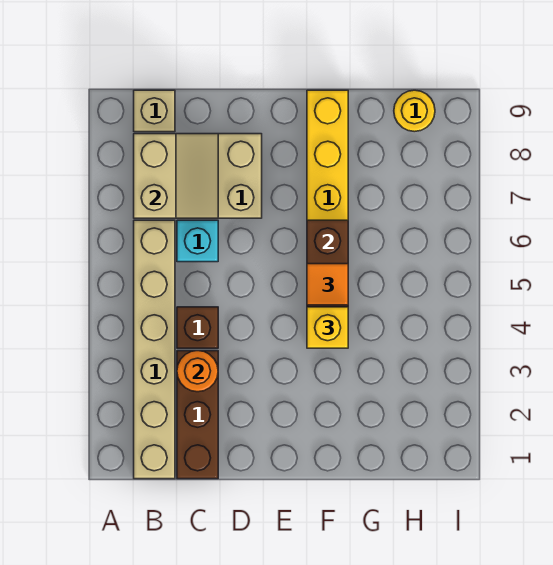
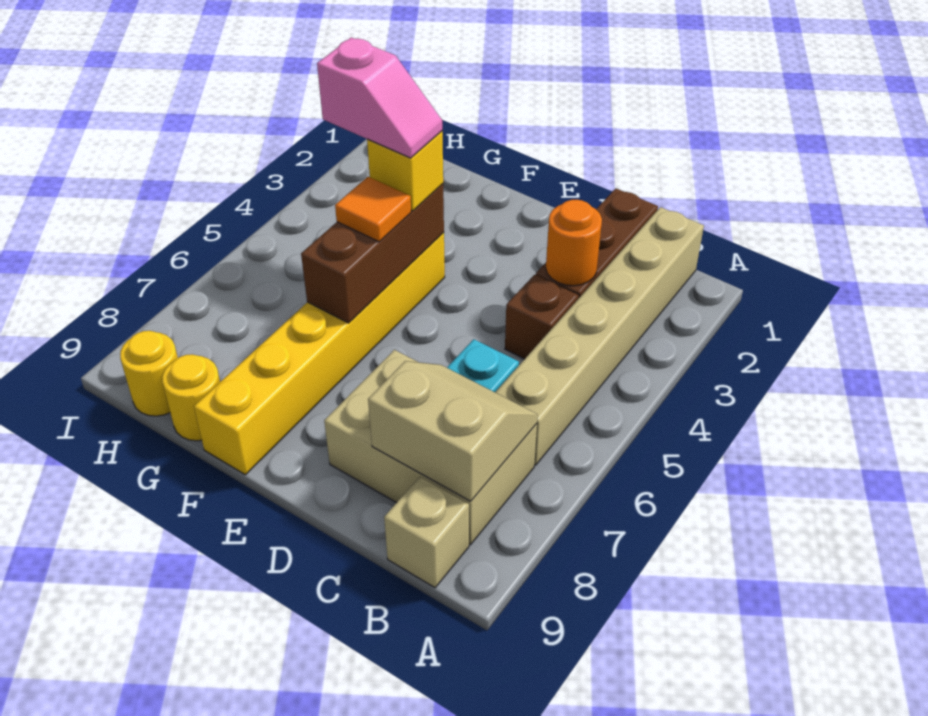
tan slope B7:C8 level 2 top B -> tan slope B7:C8 level 2 top 8
none -> pink slope F4:G4 level 4 top G
none -> yellow round brick G9 level 1

